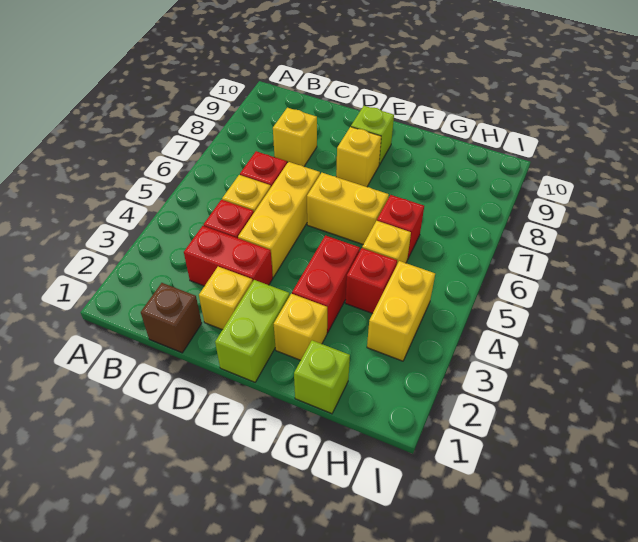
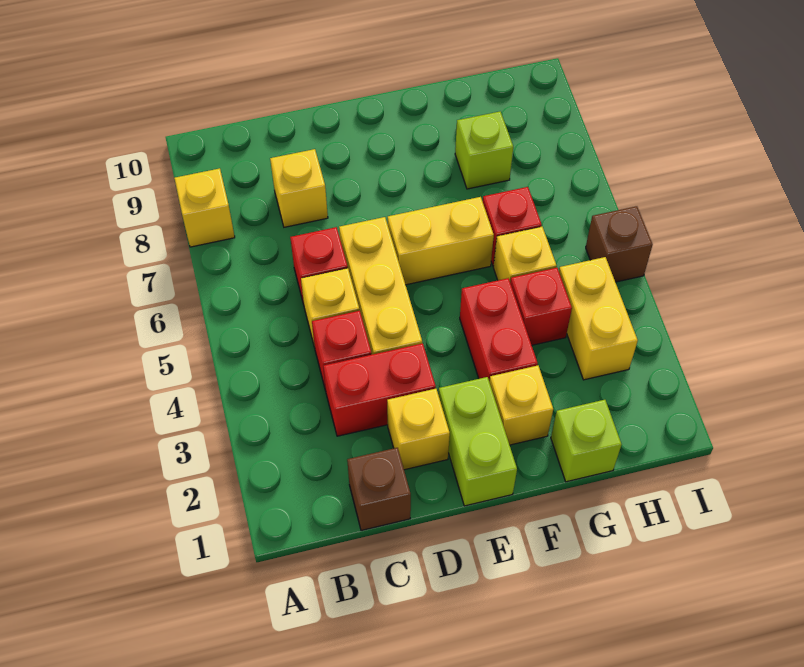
yellow brick E8 level 1 -> yellow brick A8 level 1
lime brick E9 level 1 -> lime brick G8 level 1
none -> brown brick I5 level 1

